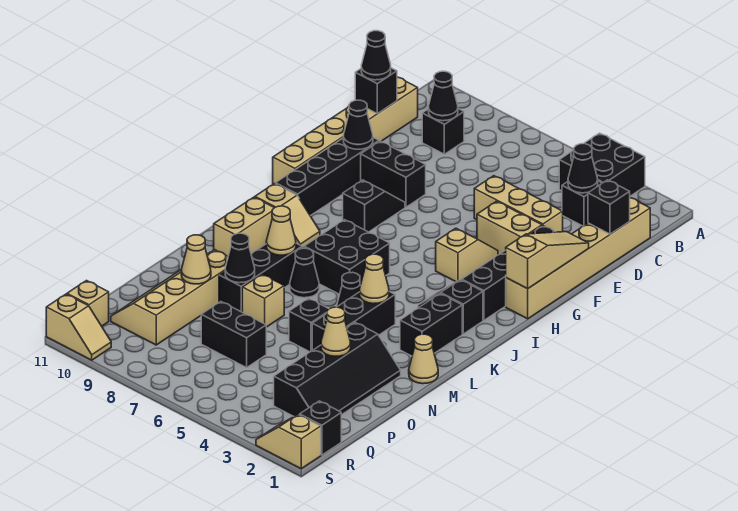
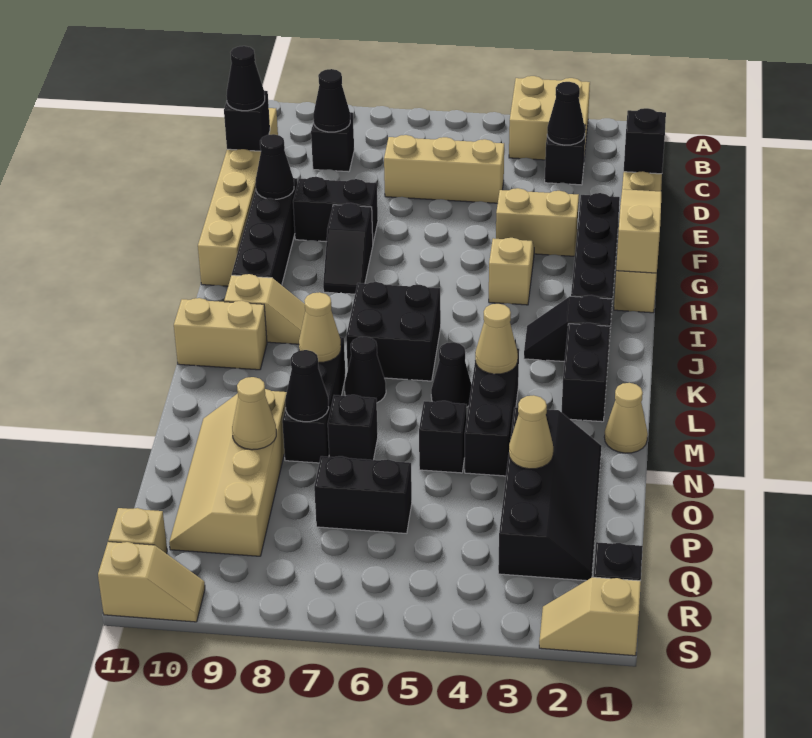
black brick A3:B4 level 1 -> tan brick A3:B4 level 1
tan brick E3:E5 level 1 -> tan brick D5:D7 level 1
black slope G8:H8 level 1 top H -> black slope G8:H8 level 1 top G
tan brick K10:L10 level 1 -> tan brick K10:K11 level 1
tan brick N7 level 1 -> black brick N7 level 1

